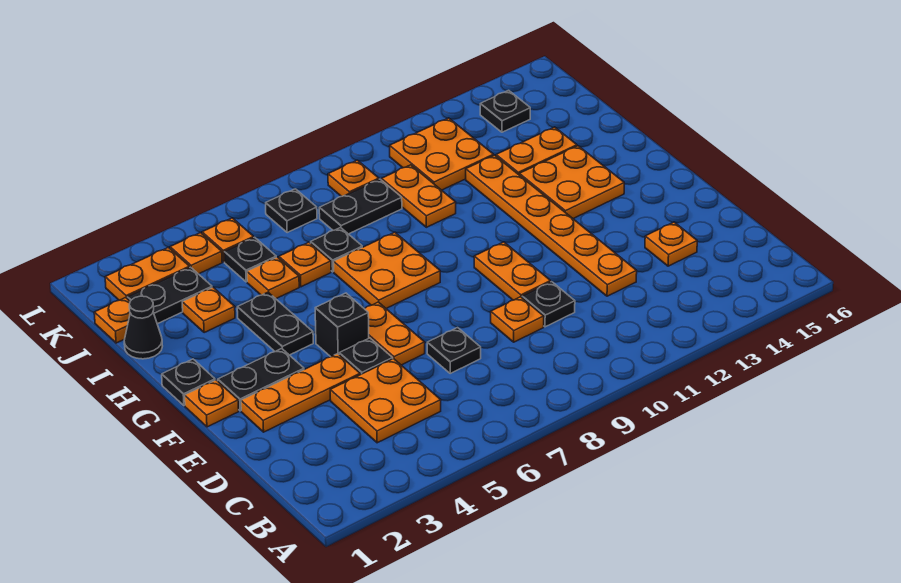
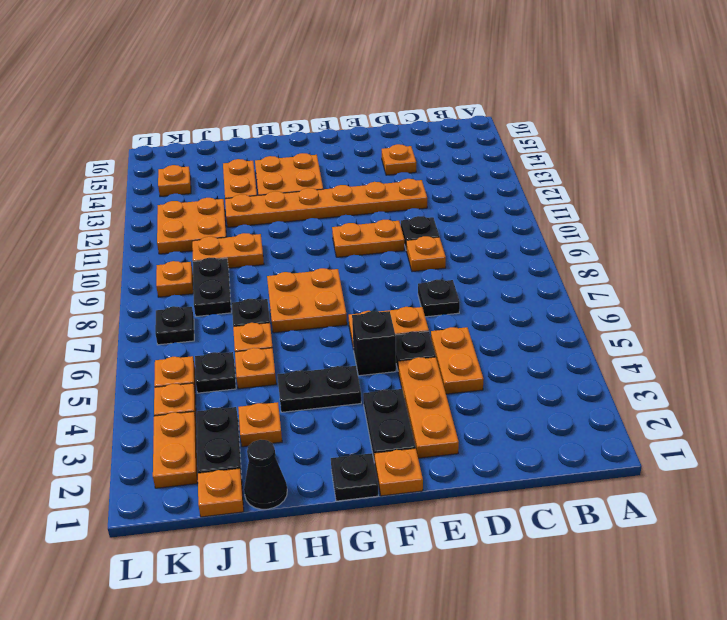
orange plate C4:D5 level 1 -> orange plate D4:D5 level 1
black plate K14 level 1 -> orange plate K14 level 1

